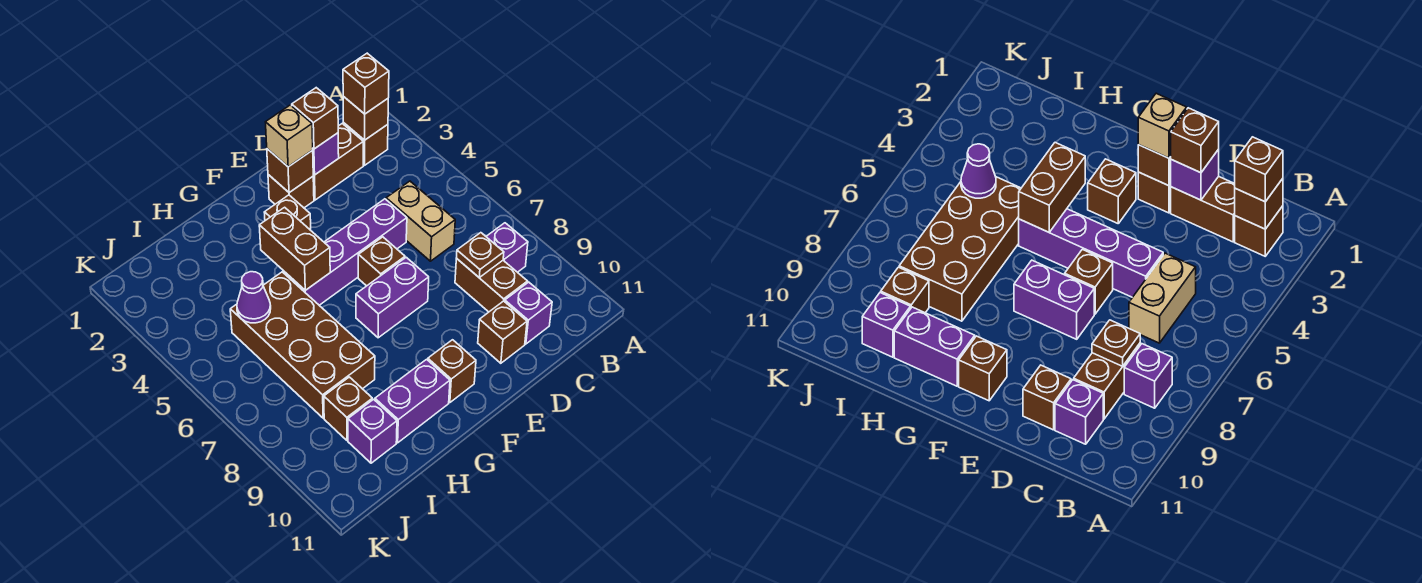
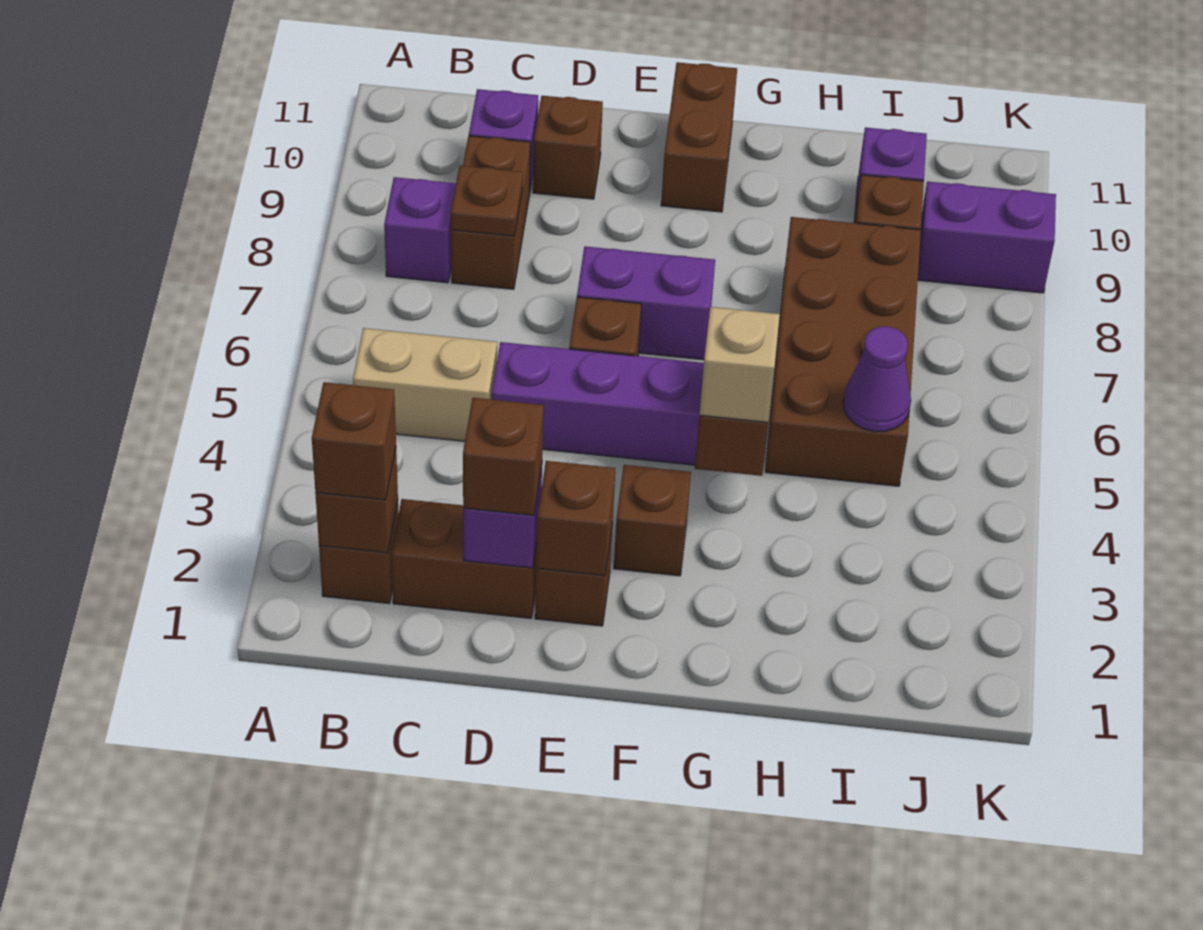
tan brick C5:C6 level 1 -> tan brick B5:C5 level 1
tan brick E2 level 3 -> tan brick G4 level 3
brown brick F10 level 1 -> brown brick F10:F11 level 1
purple brick G10:H10 level 1 -> purple brick J9:K9 level 1

